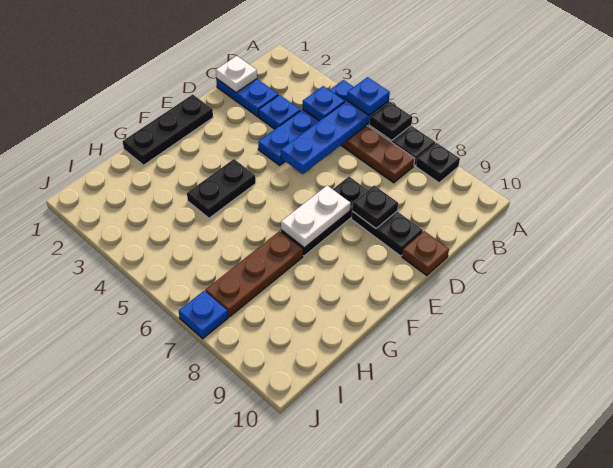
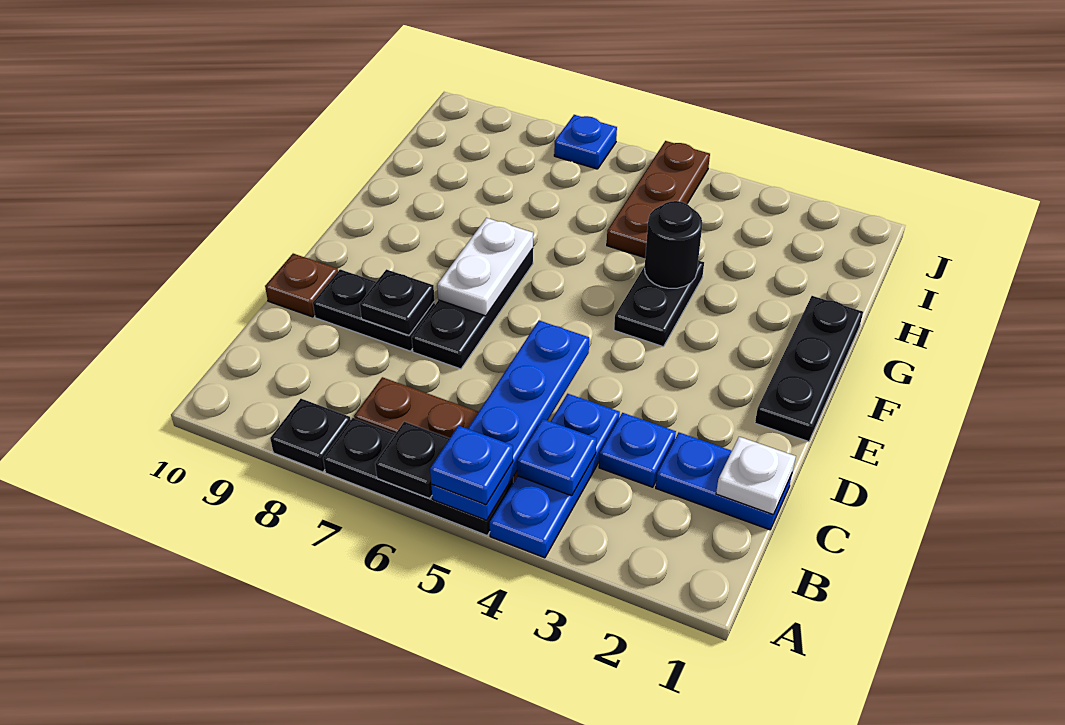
blue plate A4:D4 level 1 -> blue plate A4:C4 level 1
none -> black round brick G4 level 2
brown plate G7:I7 level 1 -> brown plate H5:J5 level 1

